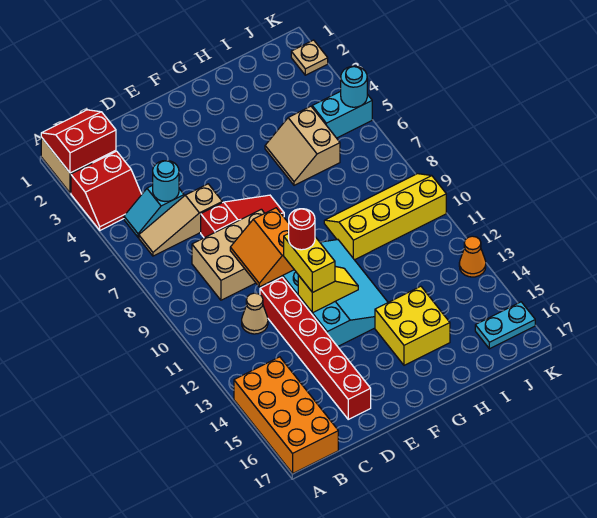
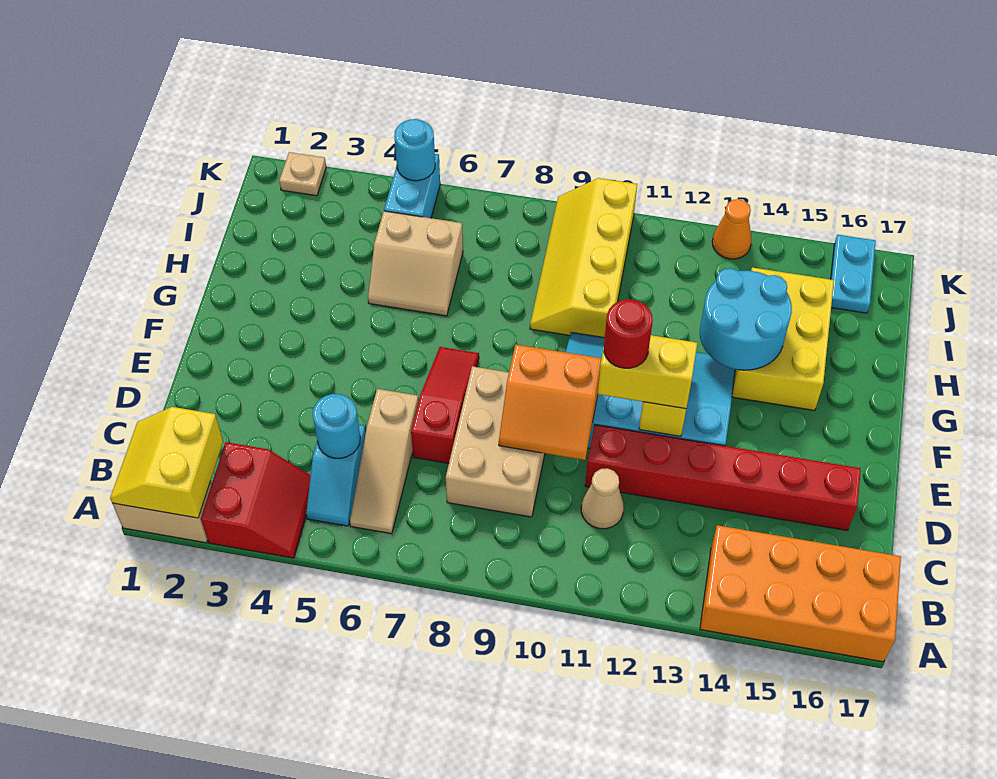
red slope A1:B2 level 2 top 2 -> yellow slope A1:B2 level 2 top 2
none -> cyan round brick G13:H14 level 2
yellow brick G14:H15 level 1 -> yellow brick G14:I15 level 1

